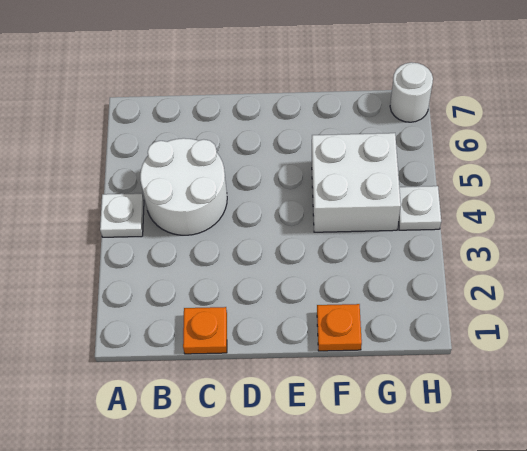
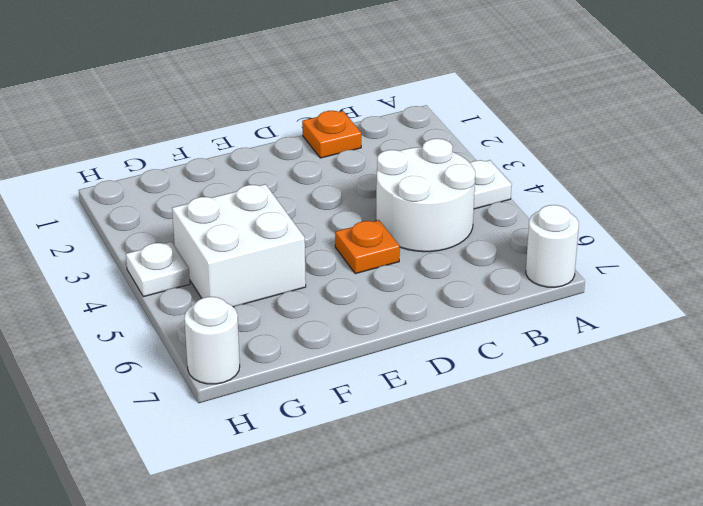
none -> white round brick A7 level 1
orange plate F1 level 1 -> orange plate D5 level 1

